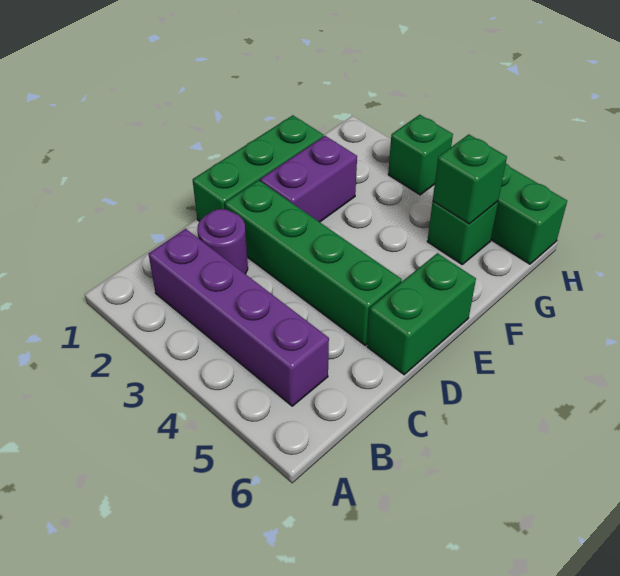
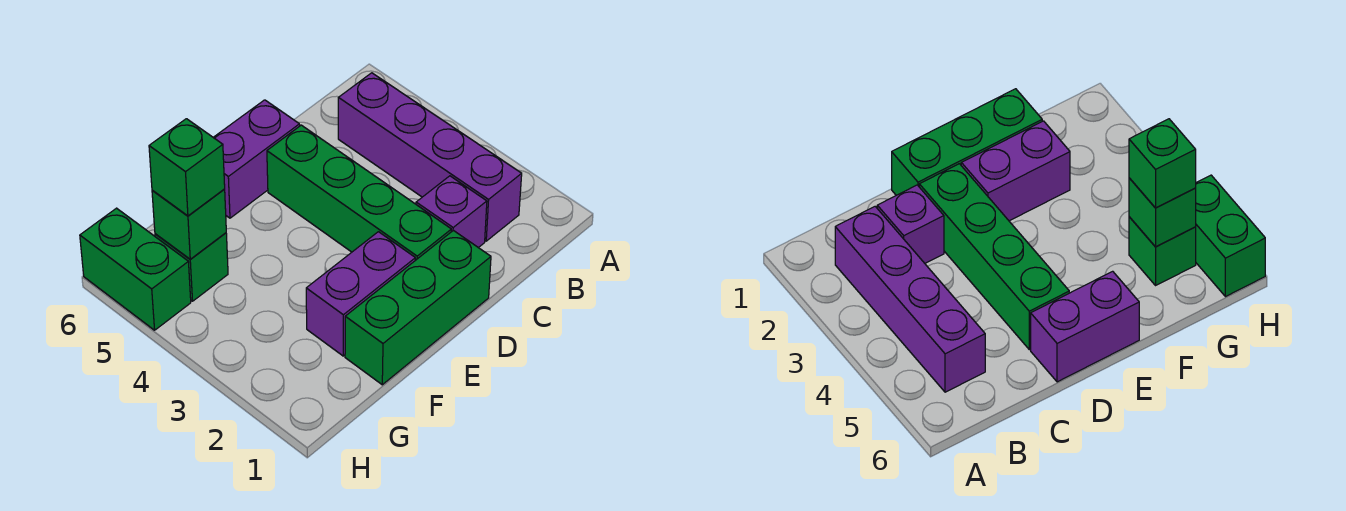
purple round brick C2 level 1 -> purple brick C2 level 1
green brick D6:E6 level 1 -> purple brick D6:E6 level 1
green brick H3 level 1 -> green brick G5 level 3

